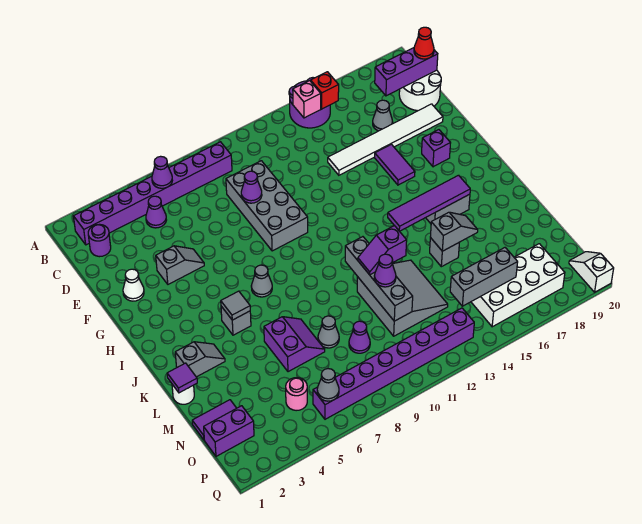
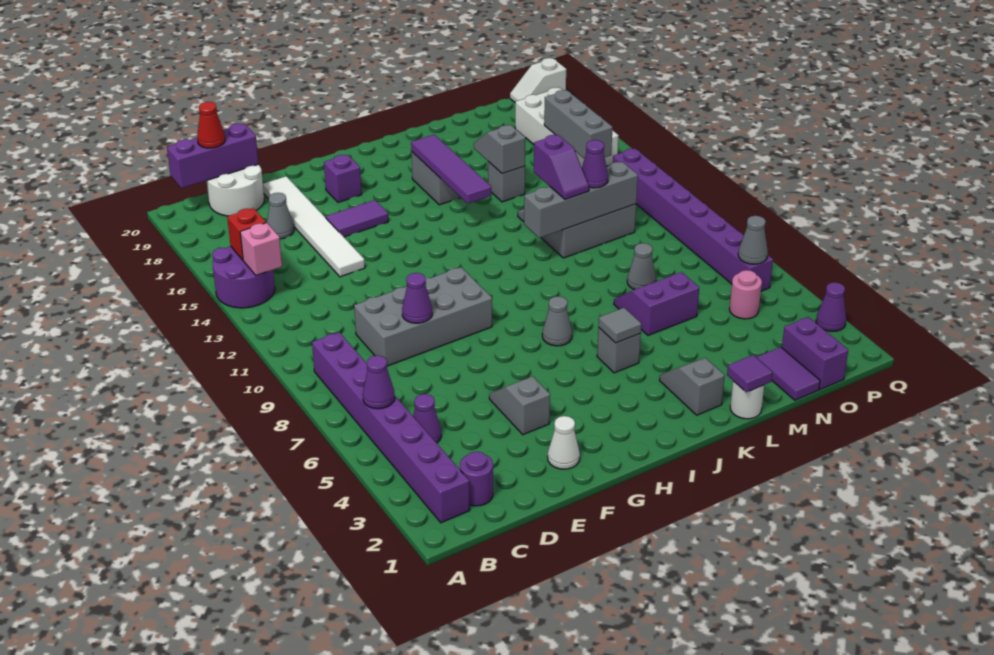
purple brick C18:C20 level 2 -> purple brick B20:D20 level 2
purple cone N9 level 1 -> purple cone Q3 level 1

